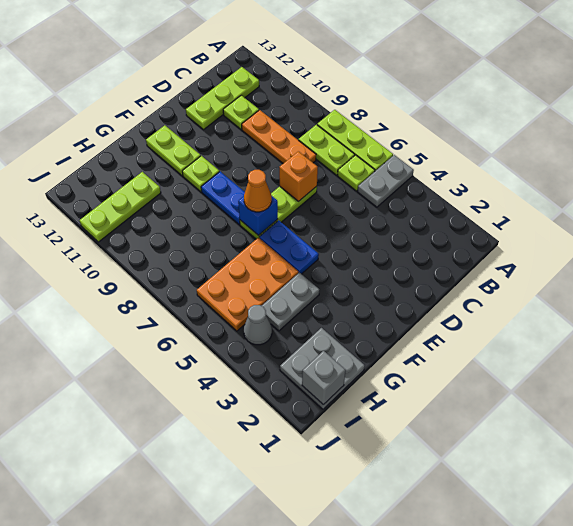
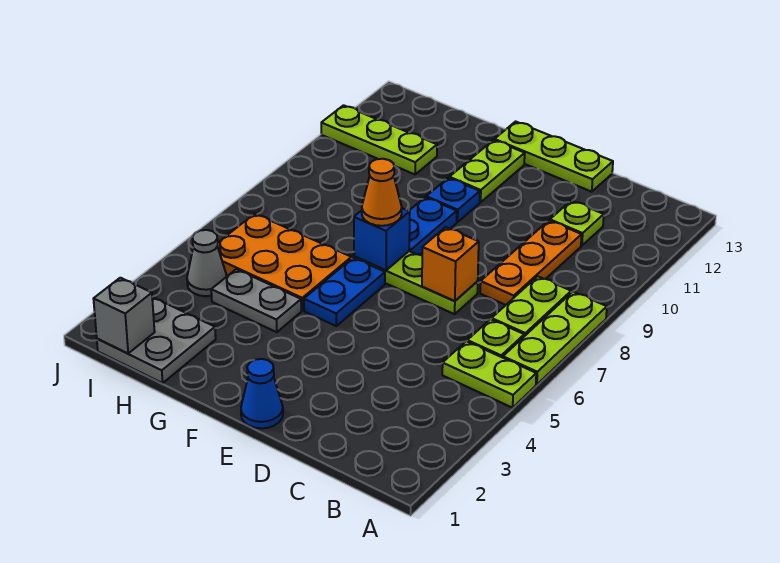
grey plate A5:B5 level 1 -> lime plate A5:B5 level 1
lime plate B12:D12 level 1 -> lime plate D13:F13 level 1
none -> blue cone E1 level 1
lime plate F10 level 1 -> blue plate F10 level 1

